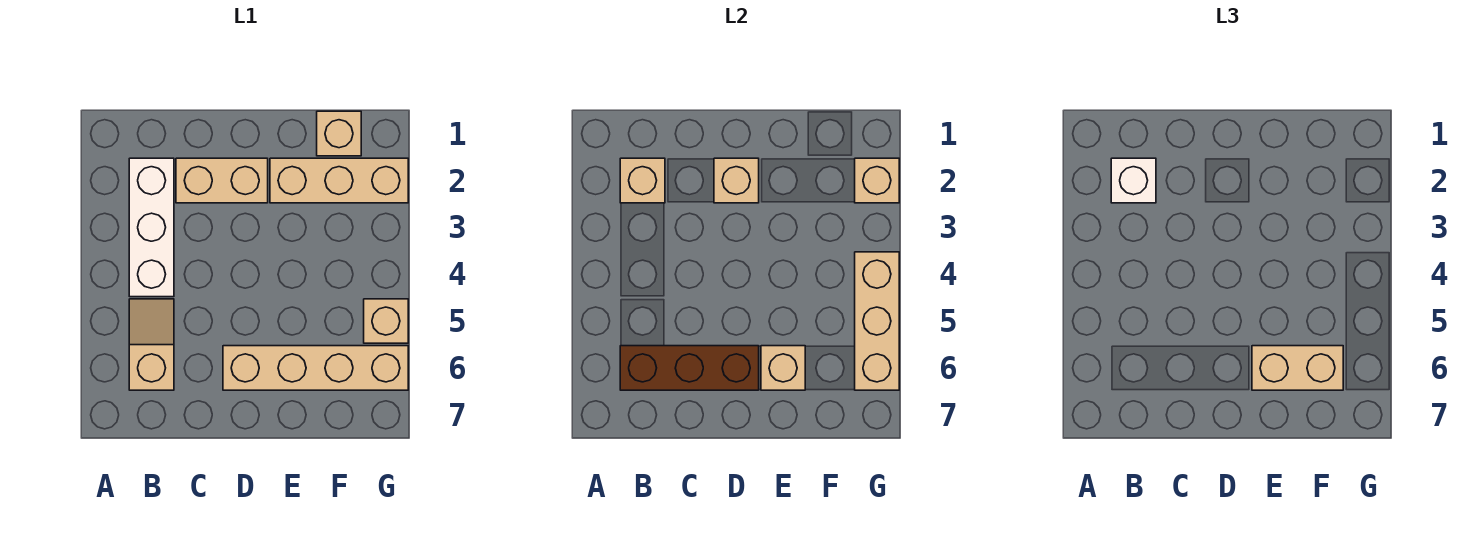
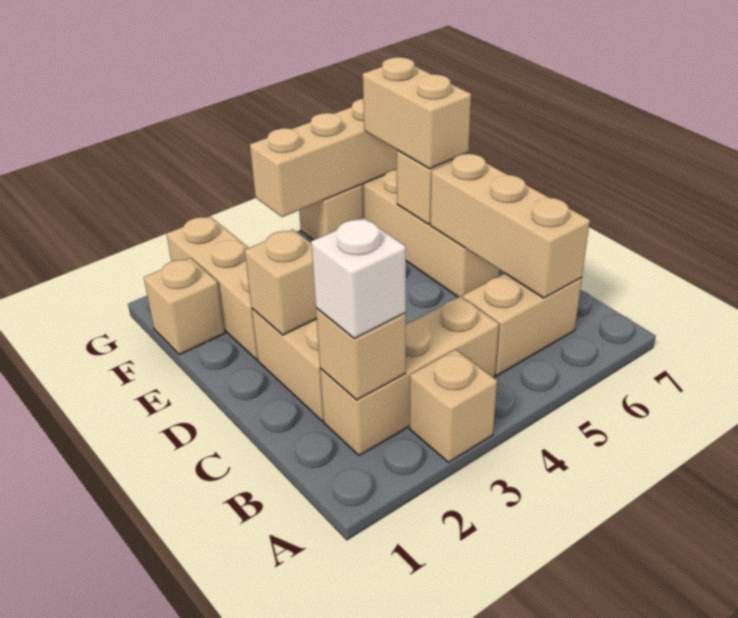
white brick B2:B4 level 1 -> tan brick B2:B4 level 1
tan slope B5:B6 level 1 top 6 -> tan brick B5:B6 level 1
brown brick B6:D6 level 2 -> tan brick B6:D6 level 2
tan brick G2 level 2 -> tan brick A3 level 1

